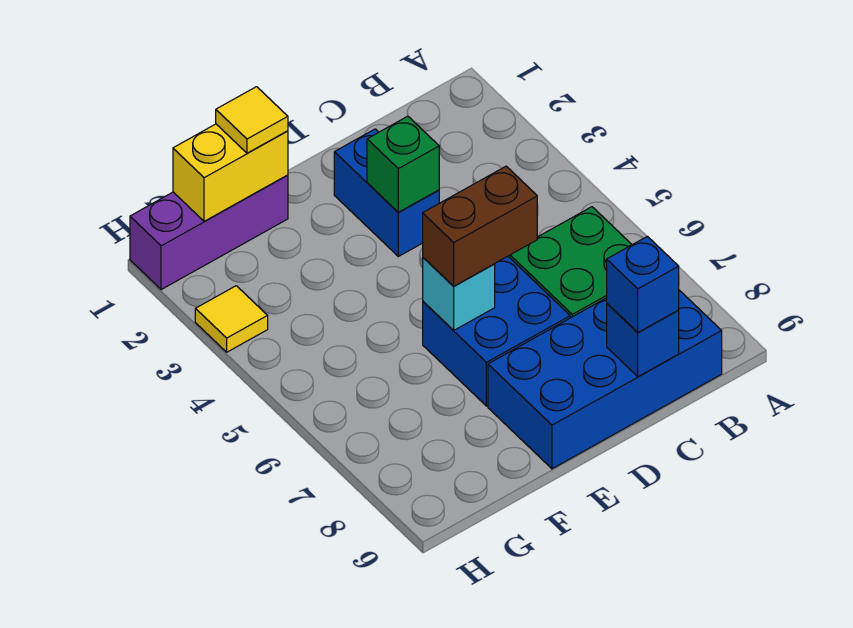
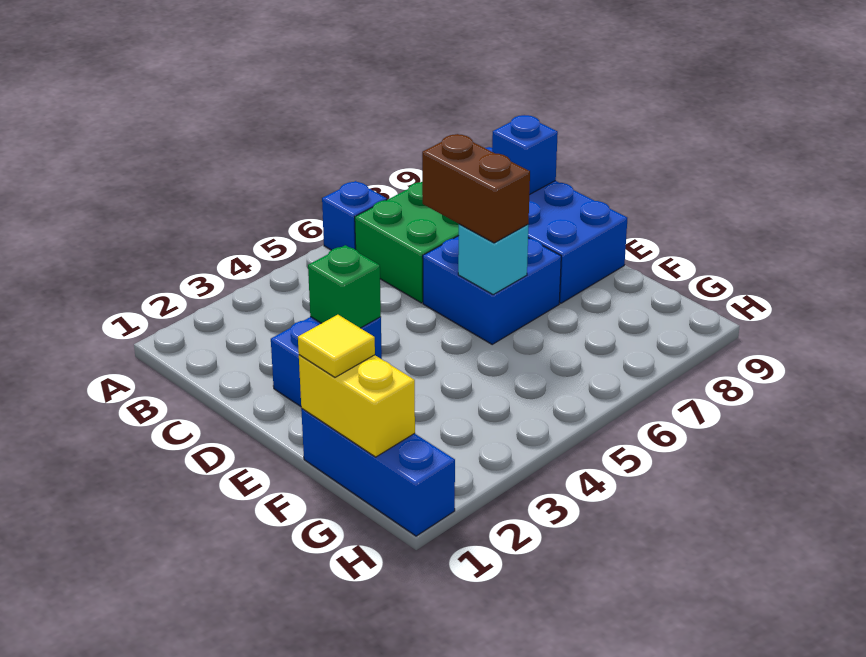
blue brick C9 level 3 -> blue brick A6 level 1
purple brick F1:H1 level 1 -> blue brick F1:H1 level 1
yellow tile H3 level 1 -> none

